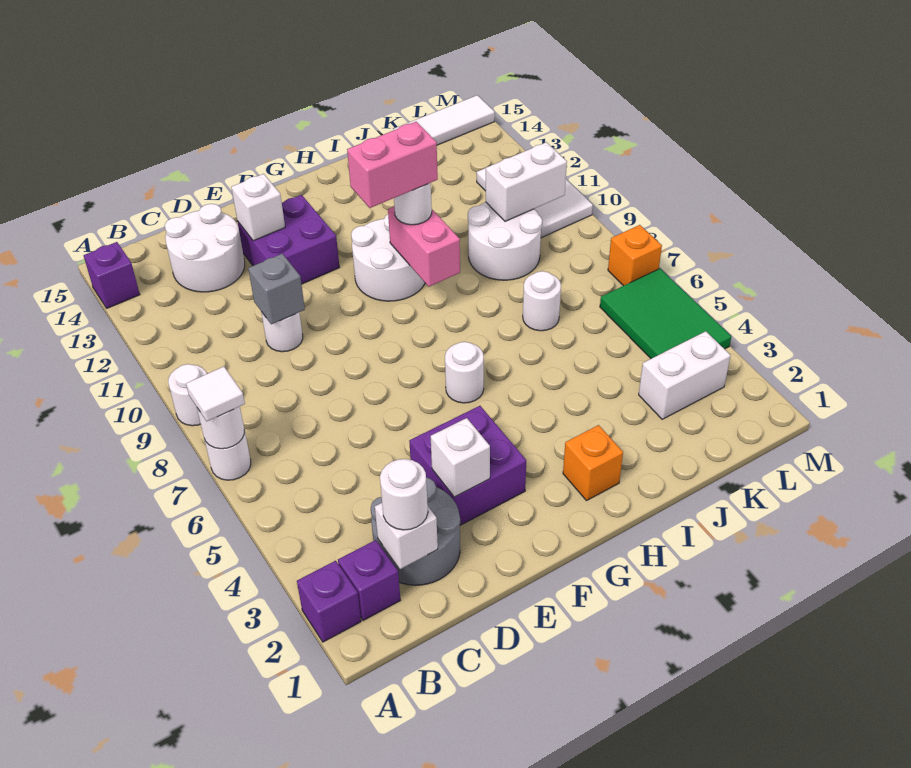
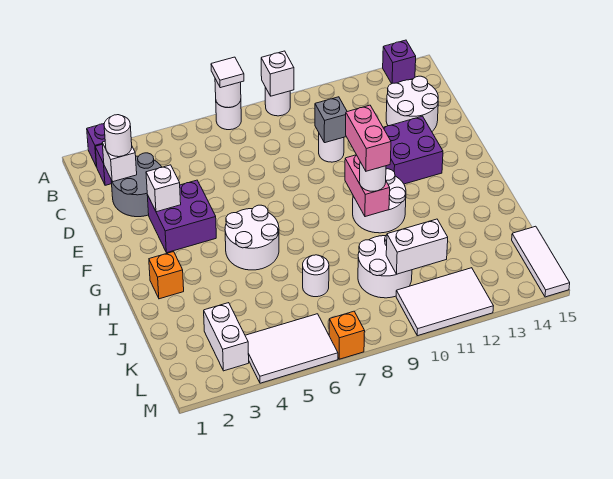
white brick E13 level 2 -> white brick A9 level 2
white round brick G6 level 1 -> white round brick G5:H6 level 1
pink brick H9:H10 level 2 -> pink brick G10:H10 level 2
white brick K10:L10 level 2 -> white brick K10:K11 level 2
green tile L4:M6 level 1 -> white tile L4:M6 level 1

